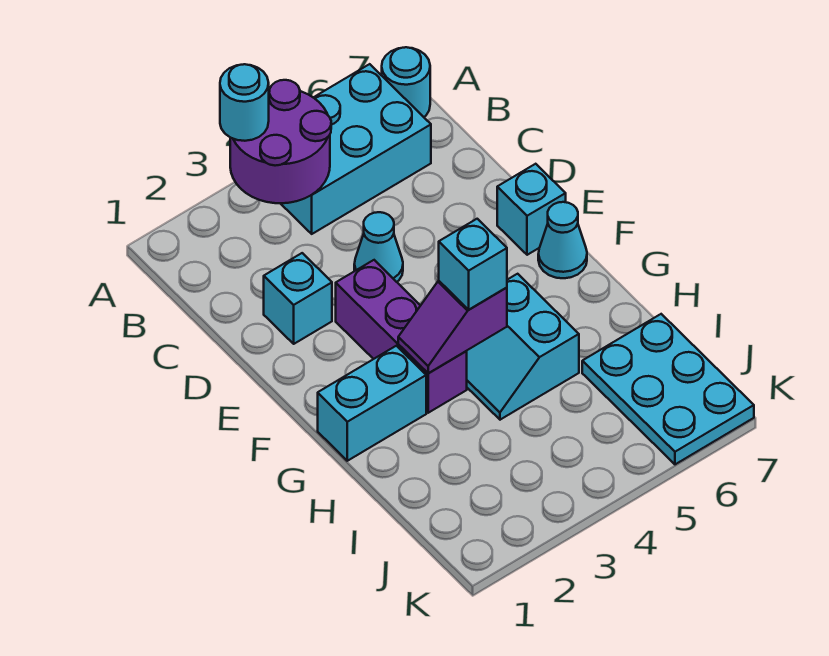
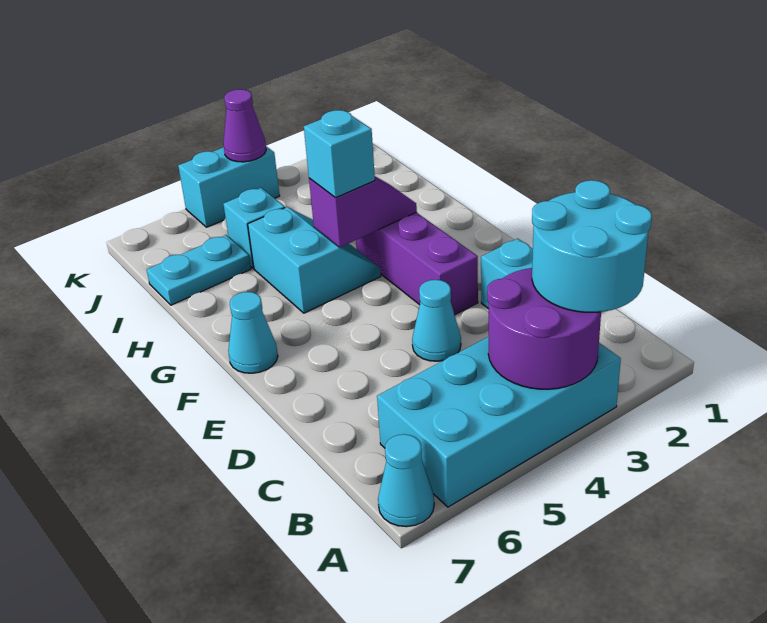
cyan round brick A3 level 3 -> cyan round brick A2:B3 level 3
cyan brick A4:B6 level 1 -> cyan brick A3:B6 level 1
cyan round brick A7 level 1 -> cyan cone A7 level 1
cyan brick E7 level 1 -> cyan brick I5 level 1
cyan brick G1:G2 level 1 -> cyan brick K4:K5 level 1
cyan plate I6:K7 level 1 -> cyan plate I6:I7 level 1
none -> purple cone K4 level 2

